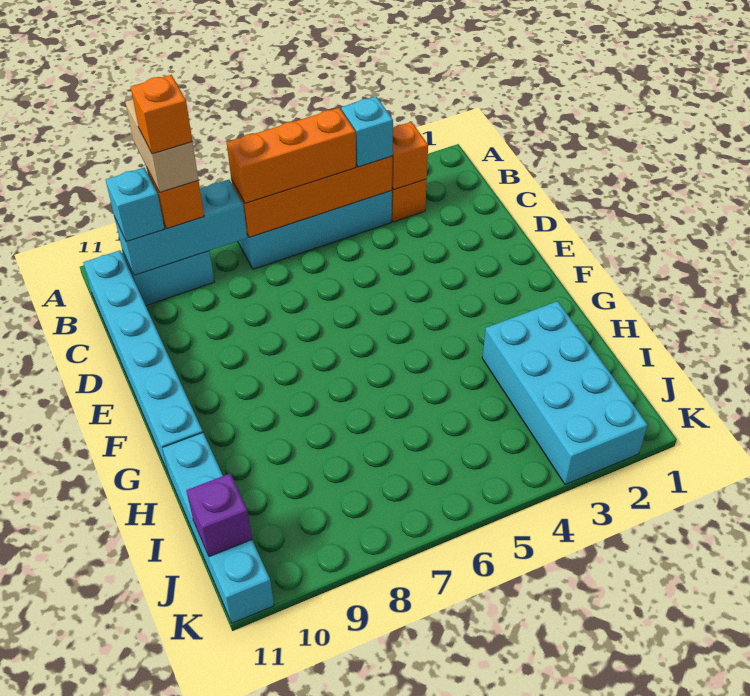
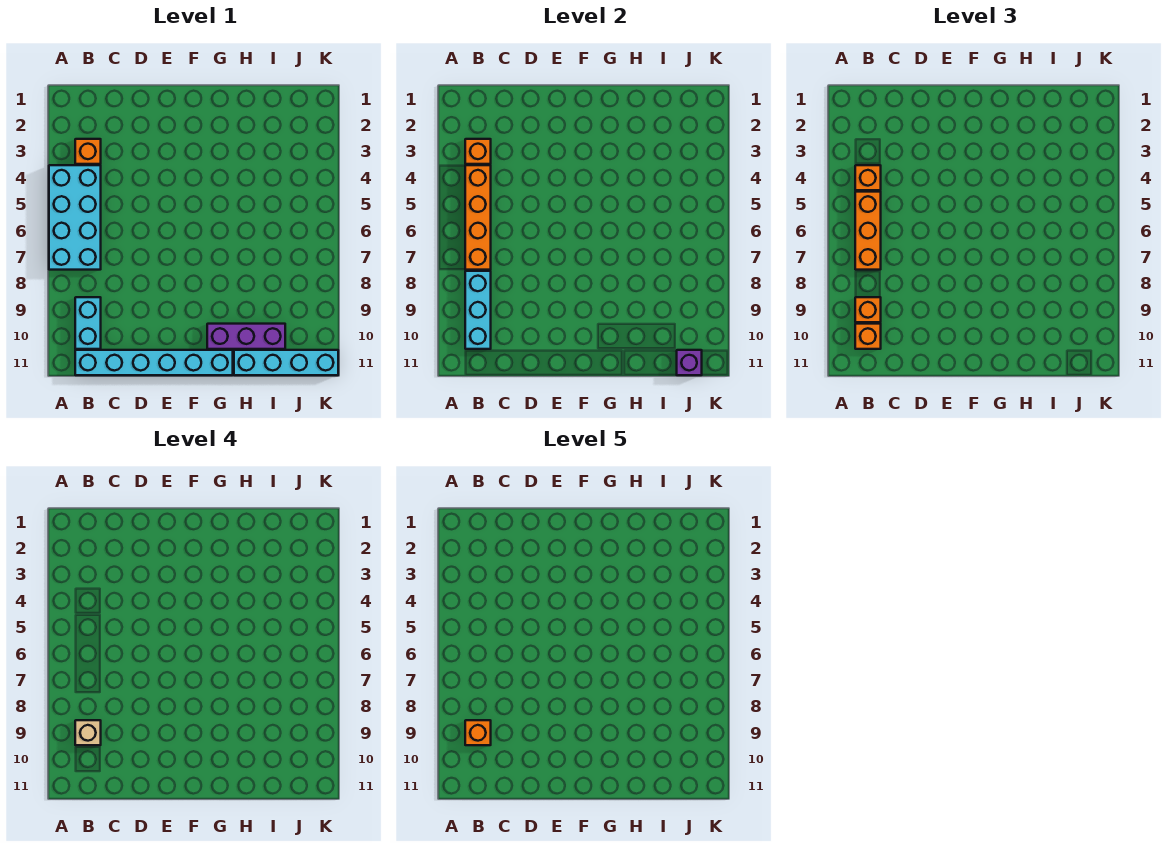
tan brick A9:B9 level 4 -> tan brick B9 level 4
cyan brick B4 level 3 -> orange brick B4 level 3
cyan brick B10 level 3 -> orange brick B10 level 3
none -> purple brick G10:I10 level 1
cyan brick H2:K3 level 1 -> none

